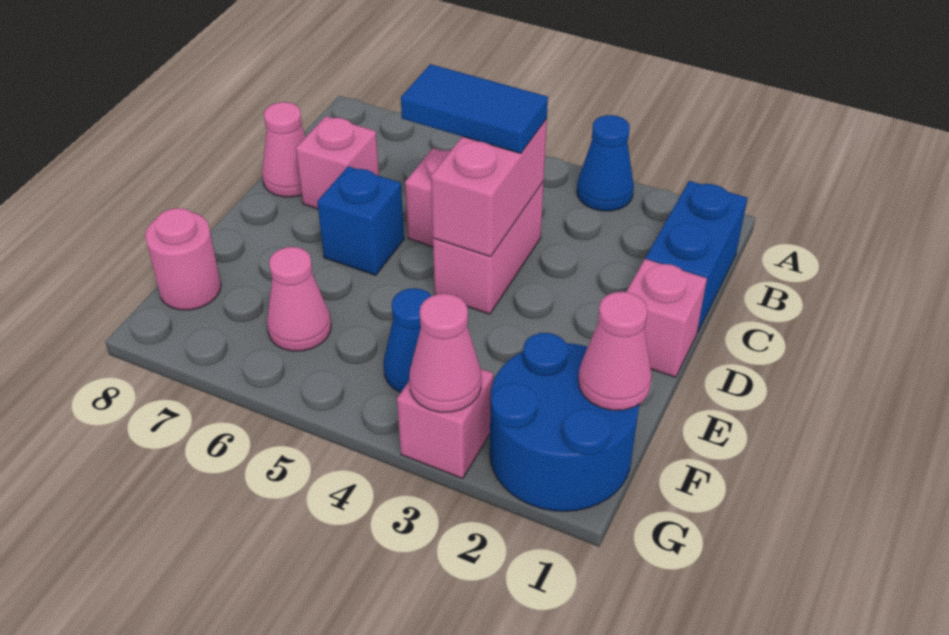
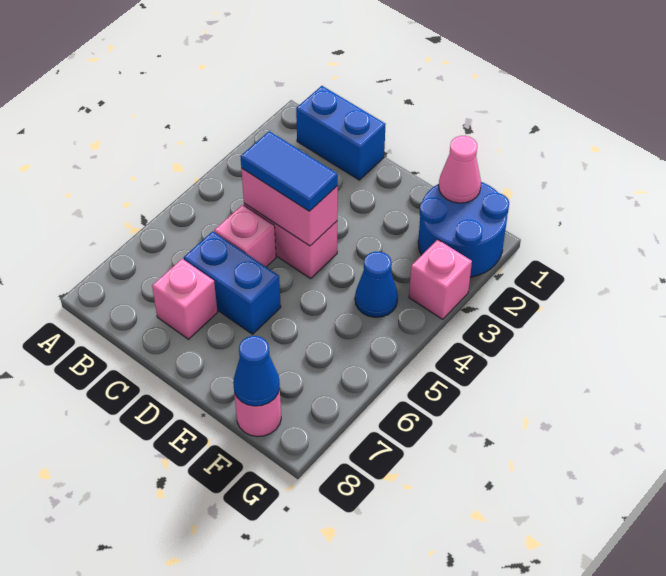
blue cone A3 level 1 -> blue cone F8 level 2
blue tile C4:C5 level 3 -> blue tile C4:D4 level 3
pink cone C8 level 1 -> none
pink brick D1 level 1 -> none
blue brick D6 level 1 -> blue brick C6:D6 level 1
pink cone F6 level 1 -> none
pink cone G3 level 2 -> none

